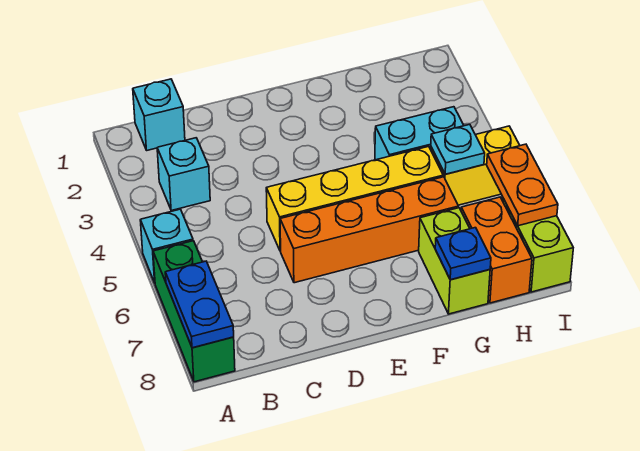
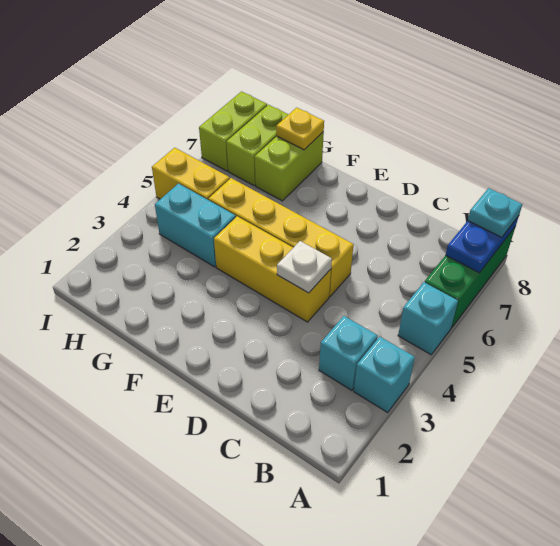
cyan brick B1 level 1 -> cyan brick A3 level 1
none -> yellow brick D4:F4 level 1
none -> white plate D4 level 2
orange brick D6:G6 level 1 -> none
blue plate G8 level 2 -> yellow plate G8 level 2
cyan plate H5 level 2 -> cyan plate A8 level 3
orange brick H7:H8 level 1 -> lime brick H7:H8 level 1
orange plate I6:I7 level 2 -> none

